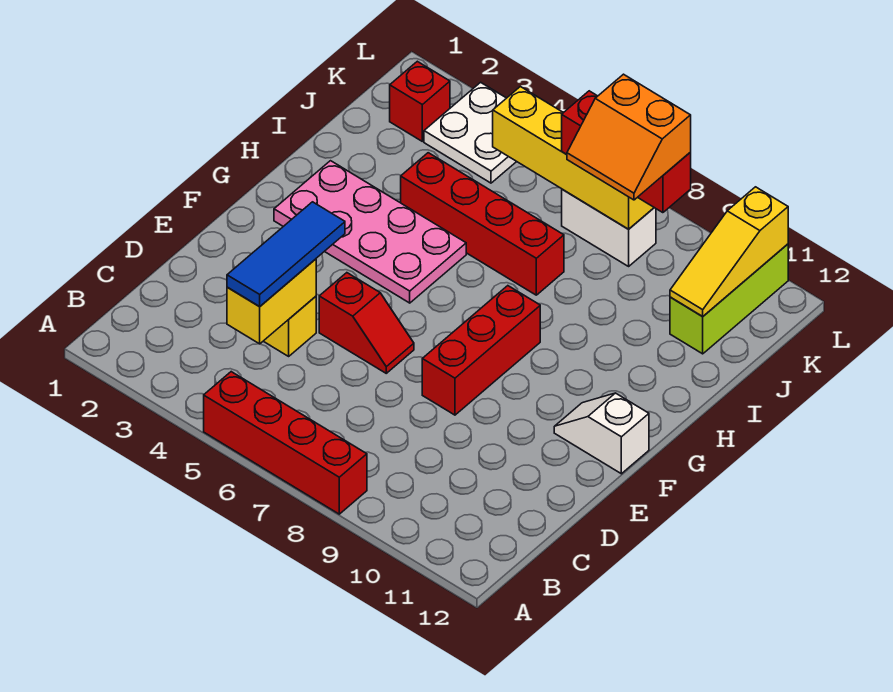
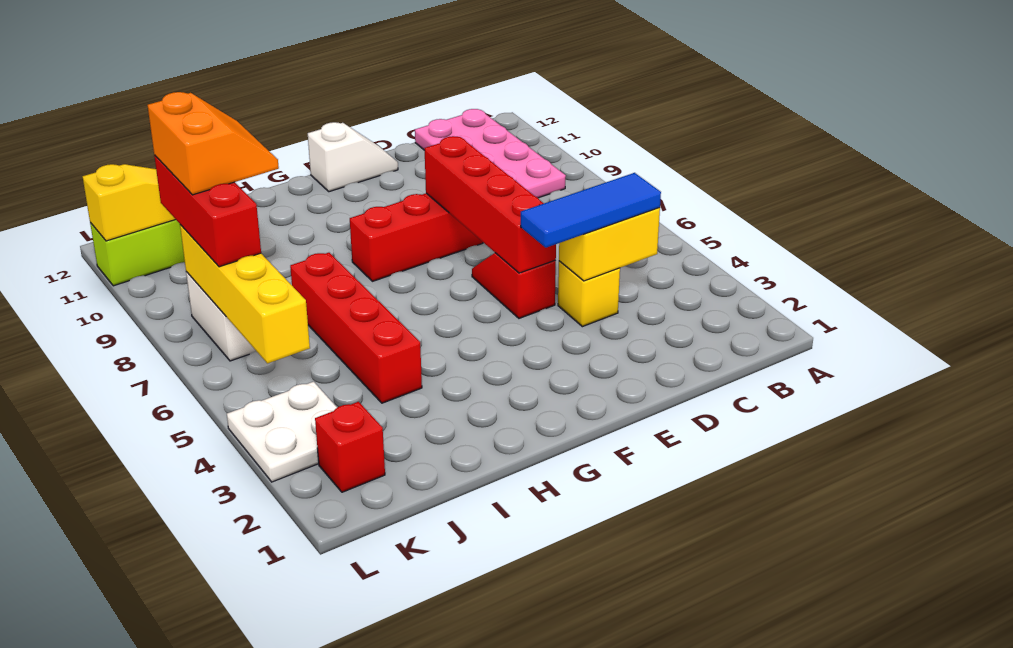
red brick A5:A8 level 1 -> red brick E5:E8 level 2
white slope F11:F12 level 1 top 12 -> white slope E12:F12 level 1 top F
pink plate G2:H5 level 1 -> pink plate B9:C12 level 1

